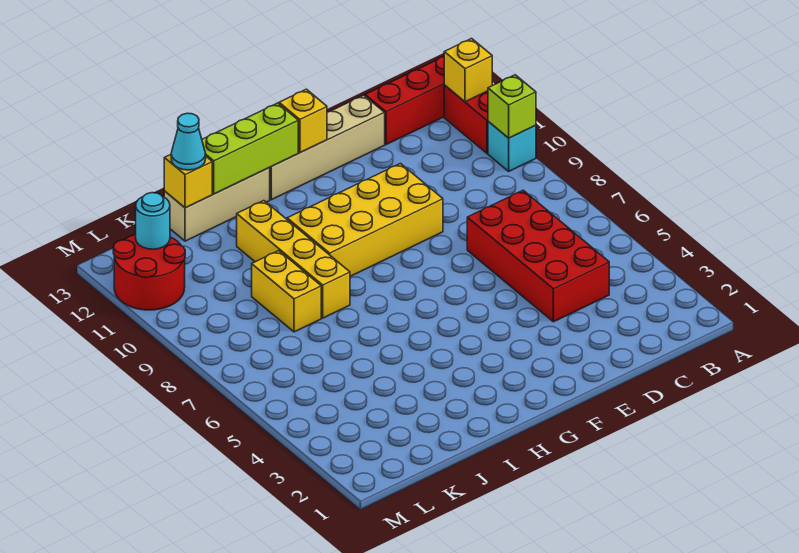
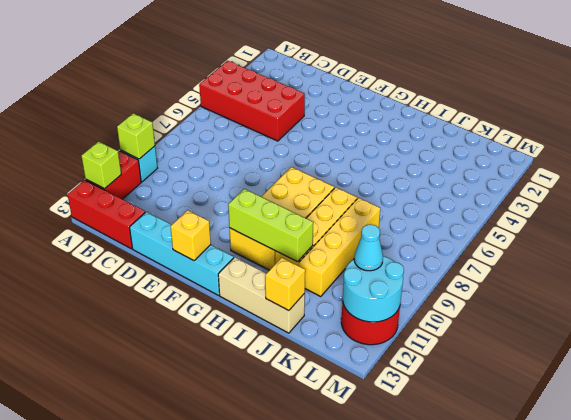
yellow brick A12 level 2 -> lime brick A12 level 2
red brick C4:D7 level 1 -> red brick A4:D5 level 1
tan brick D13:G13 level 1 -> cyan brick D13:G13 level 1
yellow brick E9:H10 level 1 -> yellow brick G8:H11 level 1
lime brick G13:I13 level 2 -> lime brick G11:I11 level 2
yellow brick J8:J9 level 1 -> yellow brick J8:J11 level 1
cyan cone J13 level 3 -> cyan cone L11 level 3
cyan round brick L12 level 2 -> cyan round brick L11:M12 level 2

